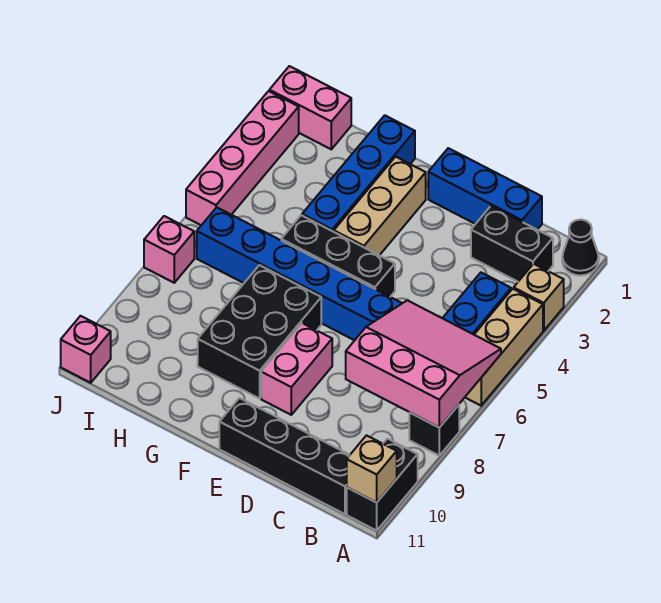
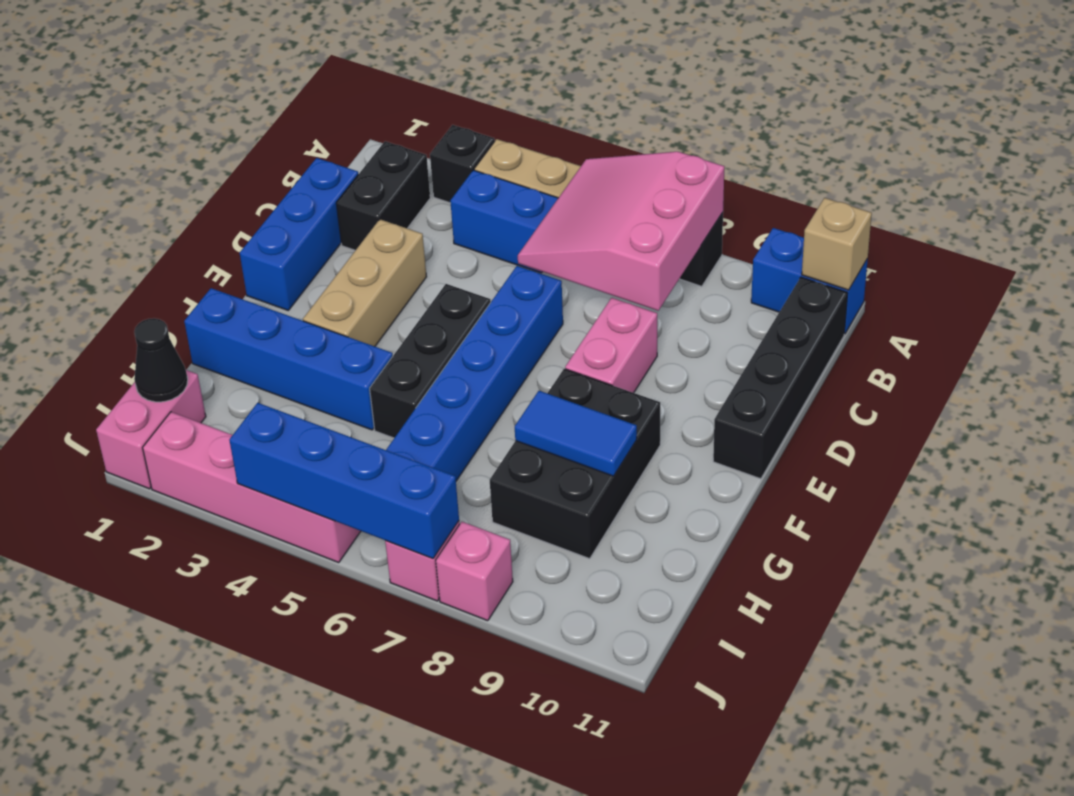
black cone A1 level 1 -> black cone I1 level 2
tan brick A3 level 1 -> black brick A3 level 1
black brick A10:A11 level 1 -> blue brick A10:A11 level 1
pink brick E8:E9 level 1 -> pink brick D8:E8 level 1
tan brick F2:F4 level 1 -> tan brick D3:F3 level 1
black brick F7:G9 level 1 -> black brick F8:H9 level 1
none -> blue tile G8:G9 level 2
none -> blue brick J4:J7 level 2
pink brick J11 level 1 -> pink brick J8 level 1

